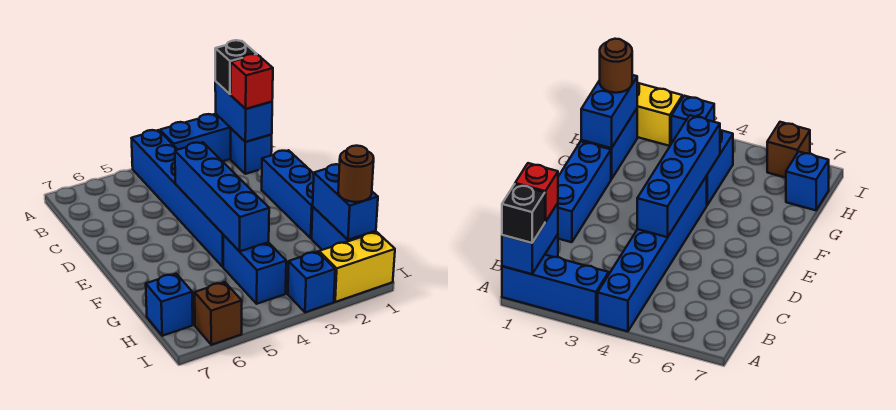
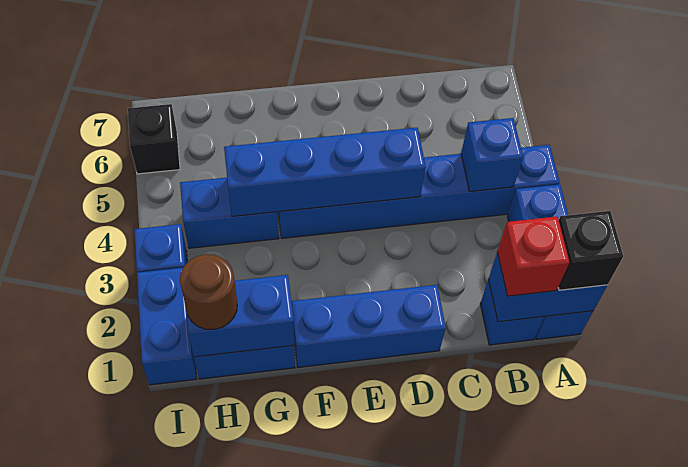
blue brick H7 level 1 -> blue brick B4 level 2
yellow brick I1:I2 level 1 -> blue brick I1:I2 level 1
brown brick I6 level 1 -> black brick I6 level 1

